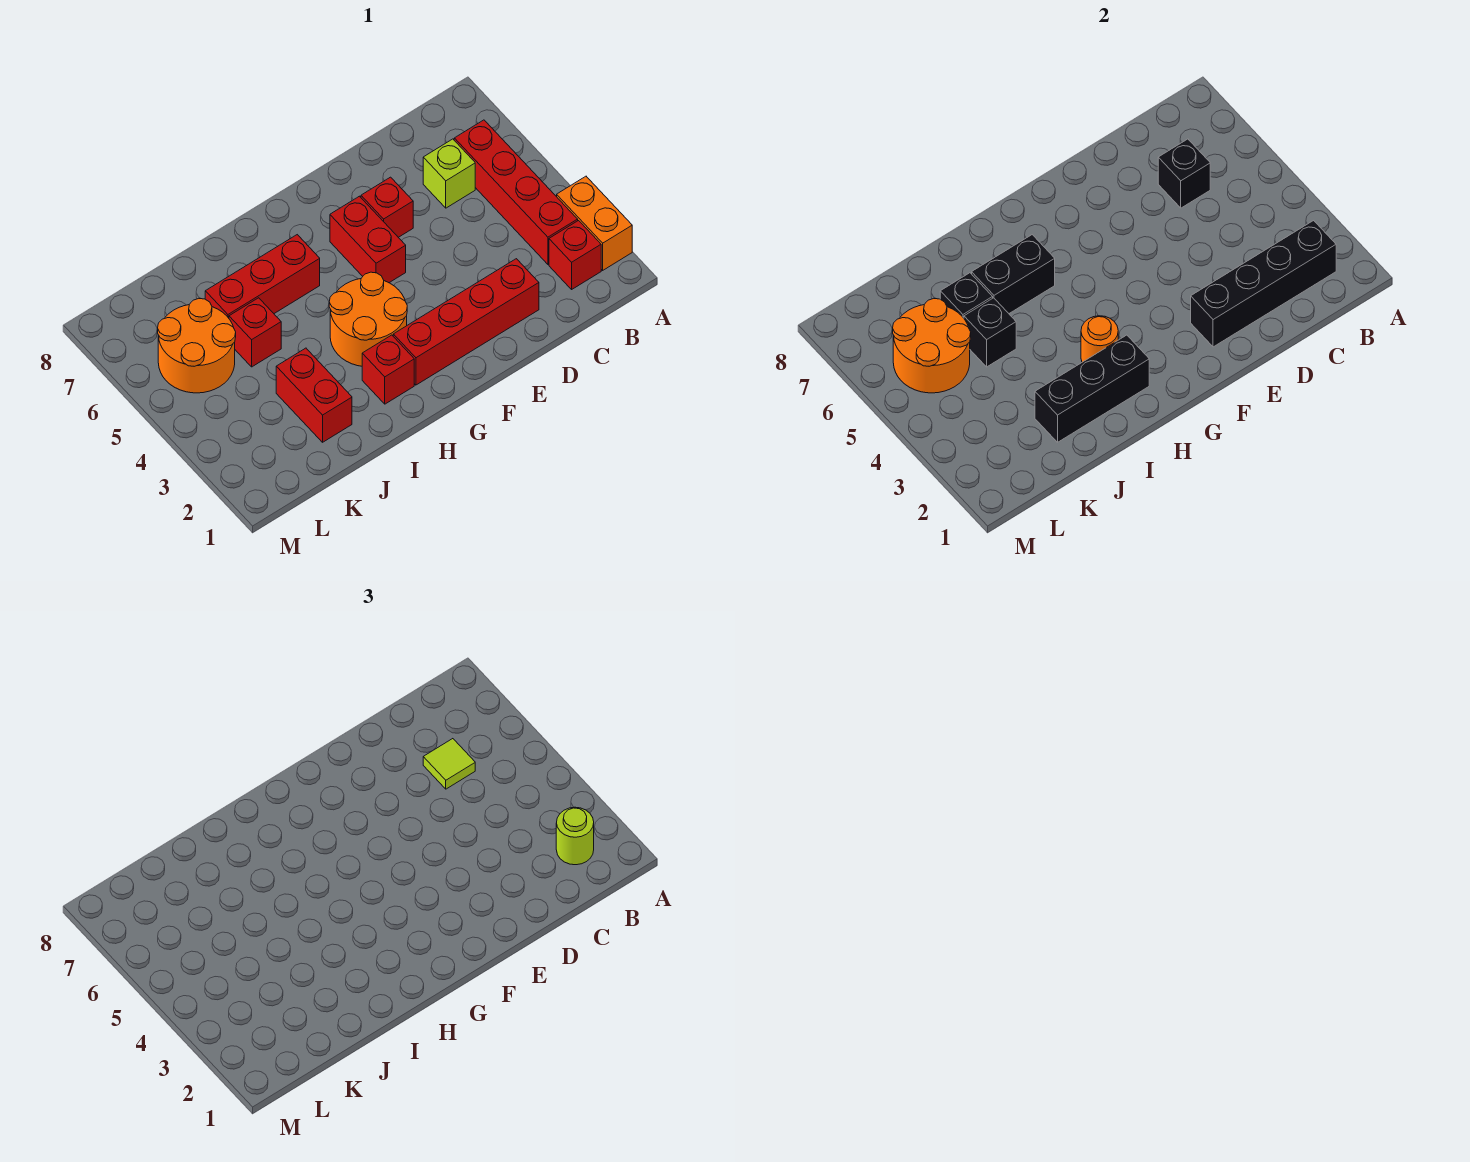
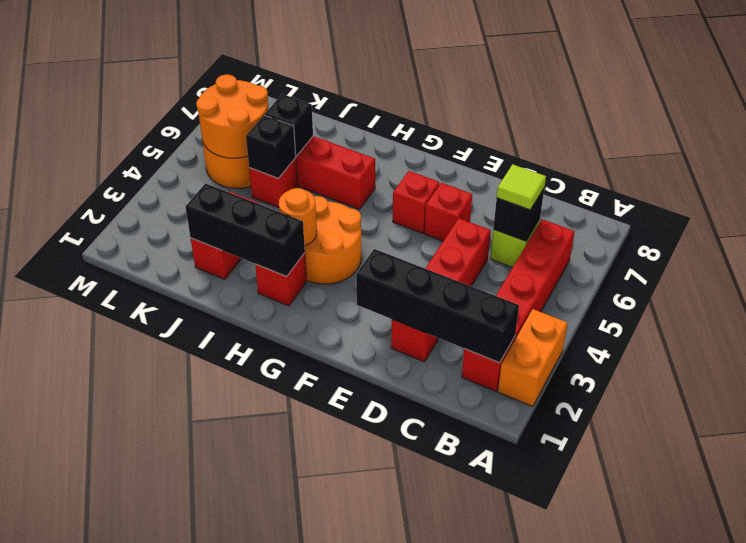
lime round brick B2 level 3 -> none
red brick D2:G2 level 1 -> red brick D2:D5 level 1
red brick F5:F6 level 1 -> red brick F6 level 1
black brick H6:I6 level 2 -> none

